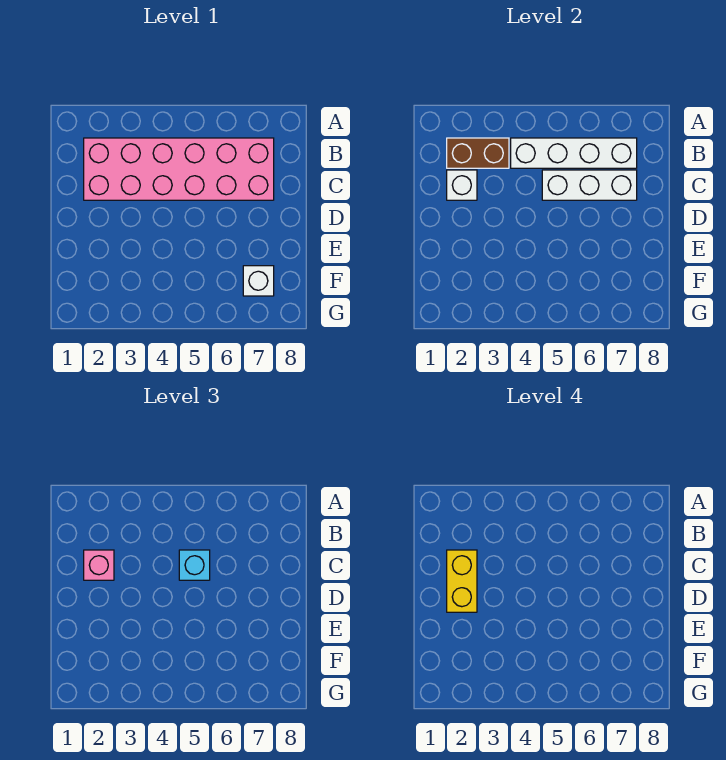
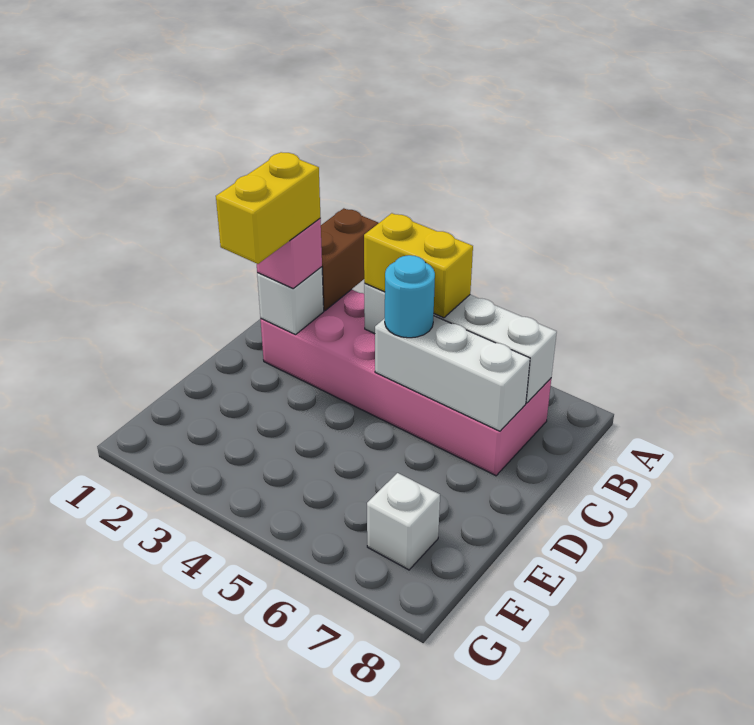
brown brick B2:B3 level 2 -> brown brick A2:B2 level 2
none -> yellow brick B4:B5 level 3
cyan brick C5 level 3 -> cyan round brick C5 level 3

